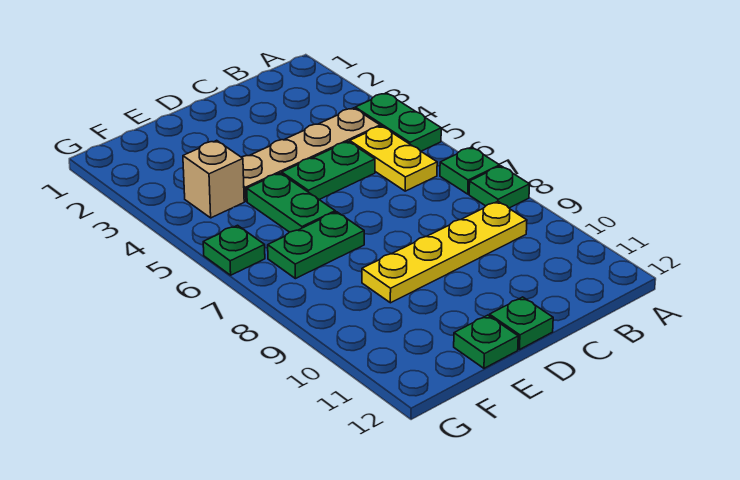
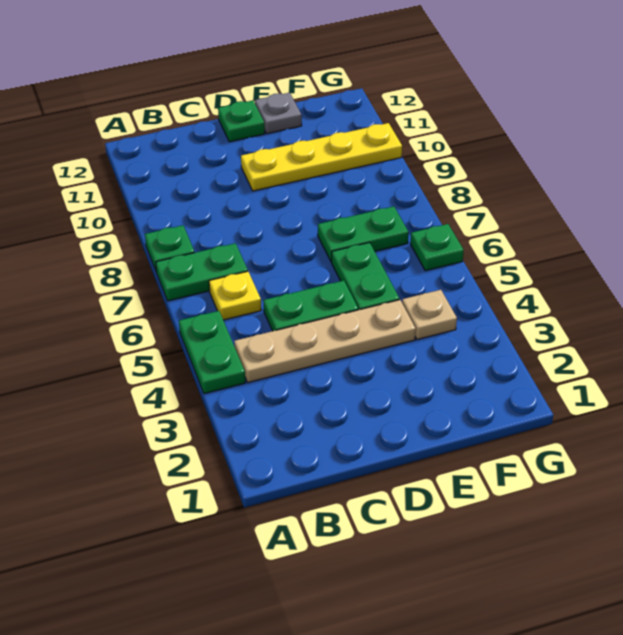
green plate A7 level 1 -> green plate A7:B7 level 1
yellow plate B5:B6 level 1 -> yellow plate B6 level 1
yellow plate B9:E9 level 1 -> yellow plate D10:G10 level 1
green plate E12 level 1 -> grey plate E12 level 1
tan brick F4 level 1 -> tan plate F4 level 1

